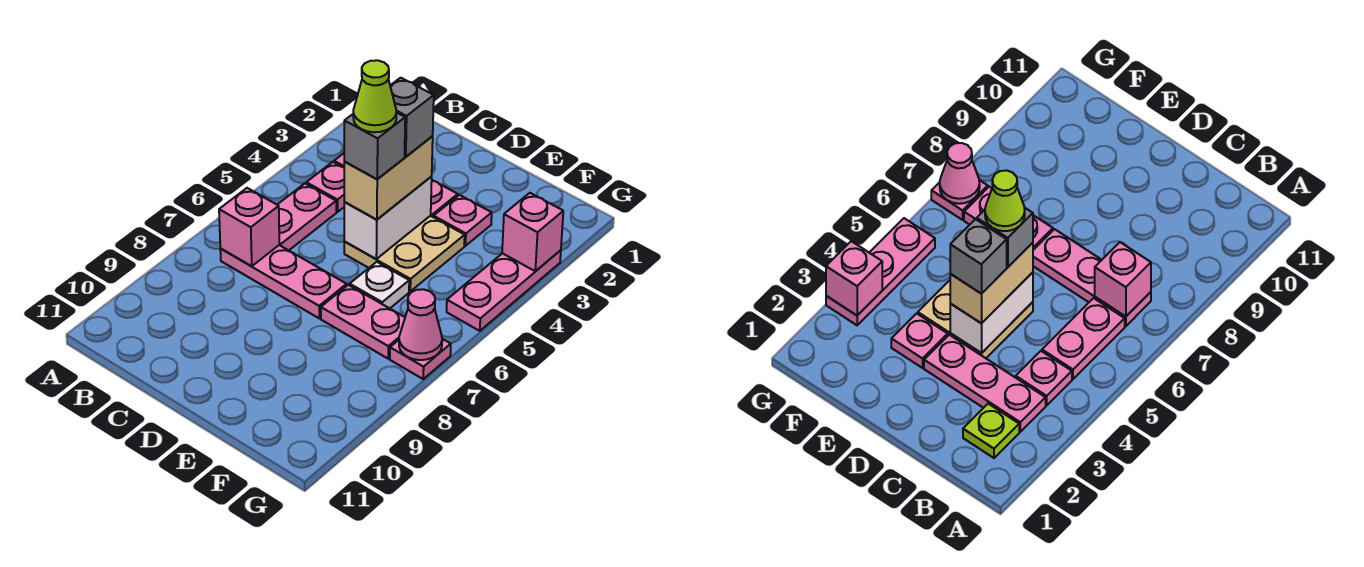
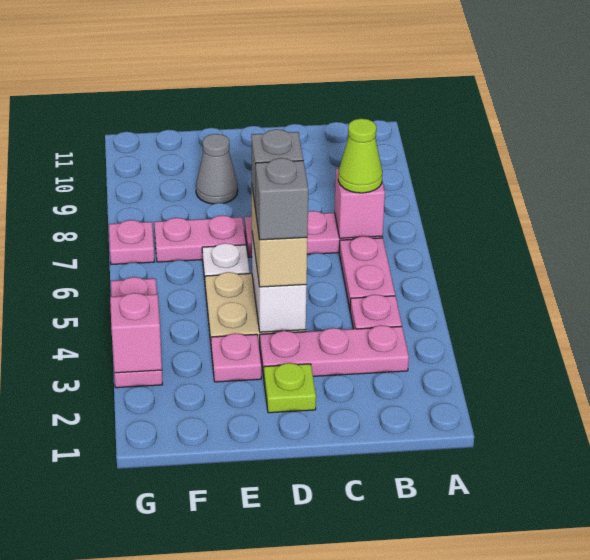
lime plate B2 level 1 -> lime plate D2 level 1
lime cone D5 level 5 -> lime cone B7 level 3
none -> grey cone E9 level 1
pink cone G7 level 2 -> none

